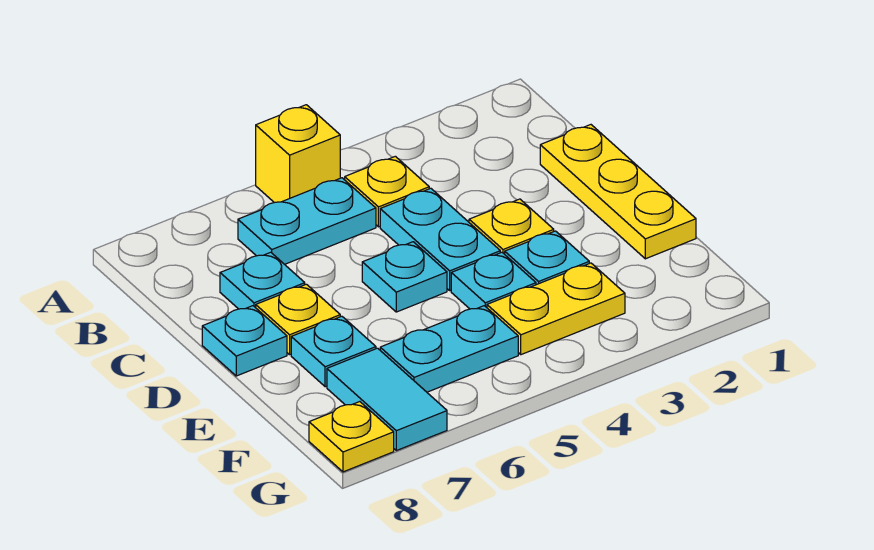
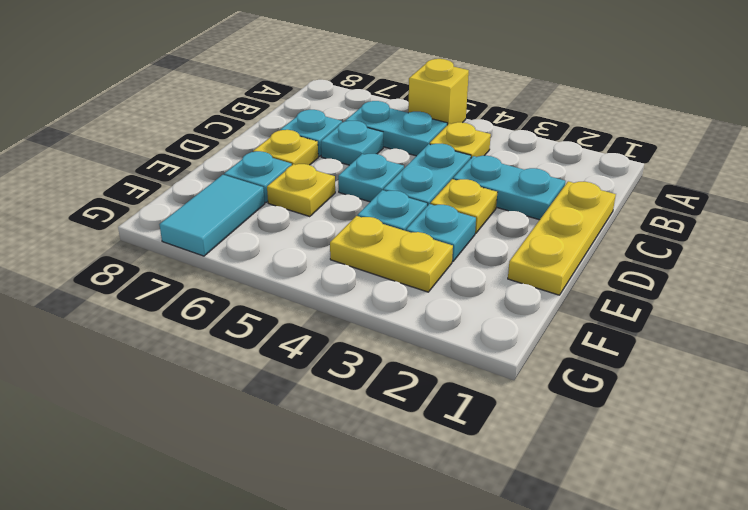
cyan plate D8 level 1 -> cyan plate C6 level 1
cyan plate F5:F6 level 1 -> cyan plate C2:C3 level 1
yellow plate G8 level 1 -> yellow plate E6 level 1

